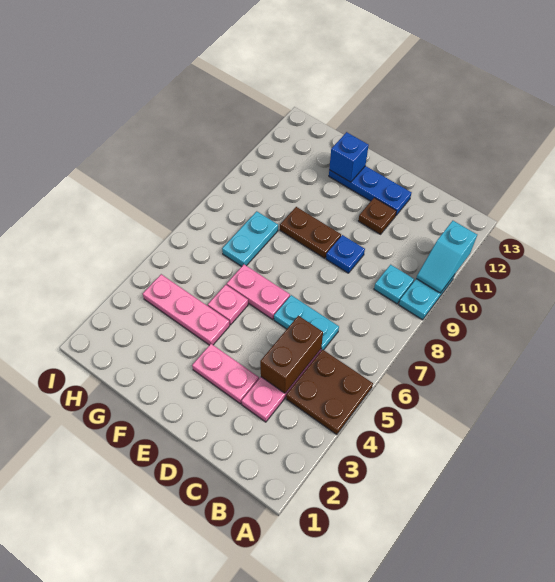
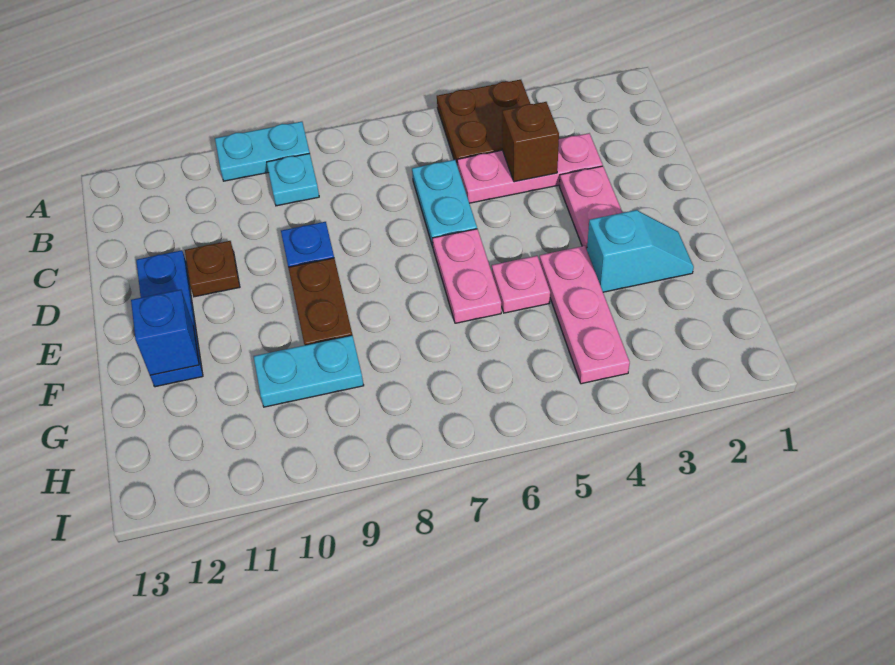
cyan slope A10:A11 level 2 top 11 -> cyan slope F2:F3 level 1 top 3
brown brick C4:C5 level 2 -> brown brick C4 level 2
cyan plate G7:G8 level 1 -> cyan plate G9:G10 level 1

